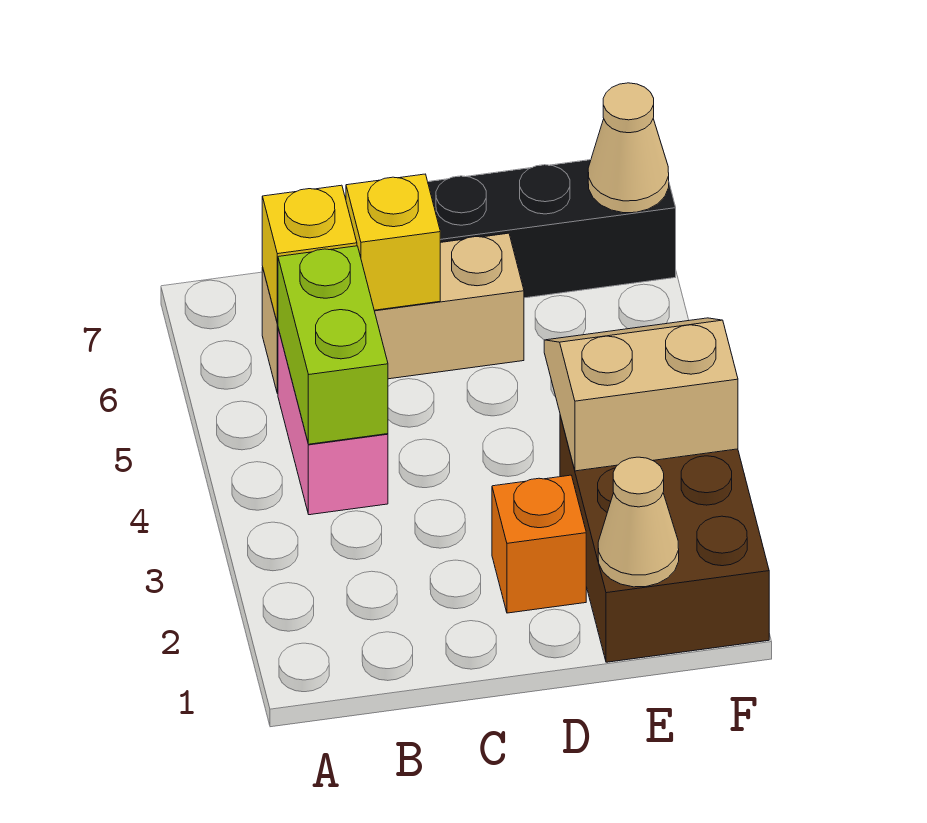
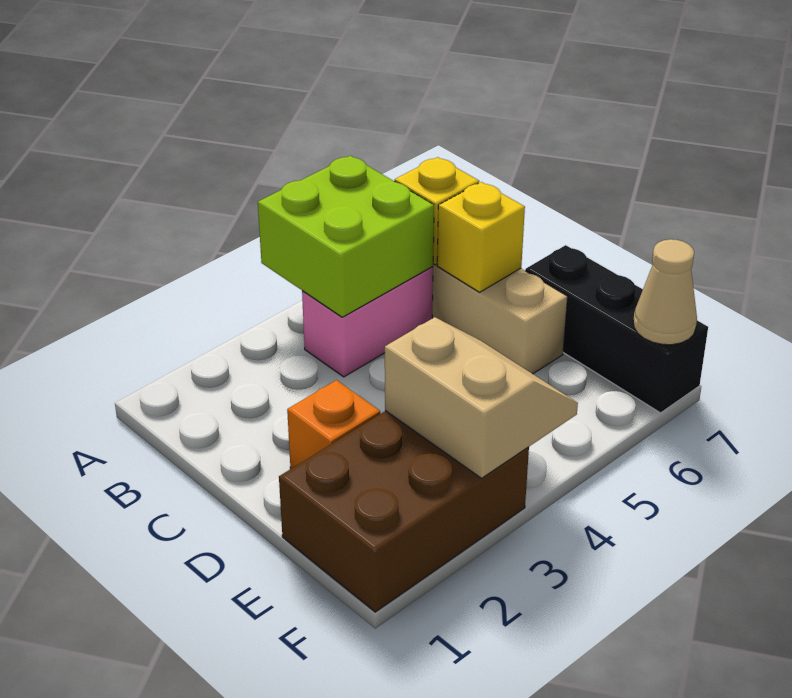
lime brick B4:B5 level 2 -> lime brick A4:B5 level 2
tan cone E1 level 2 -> none

